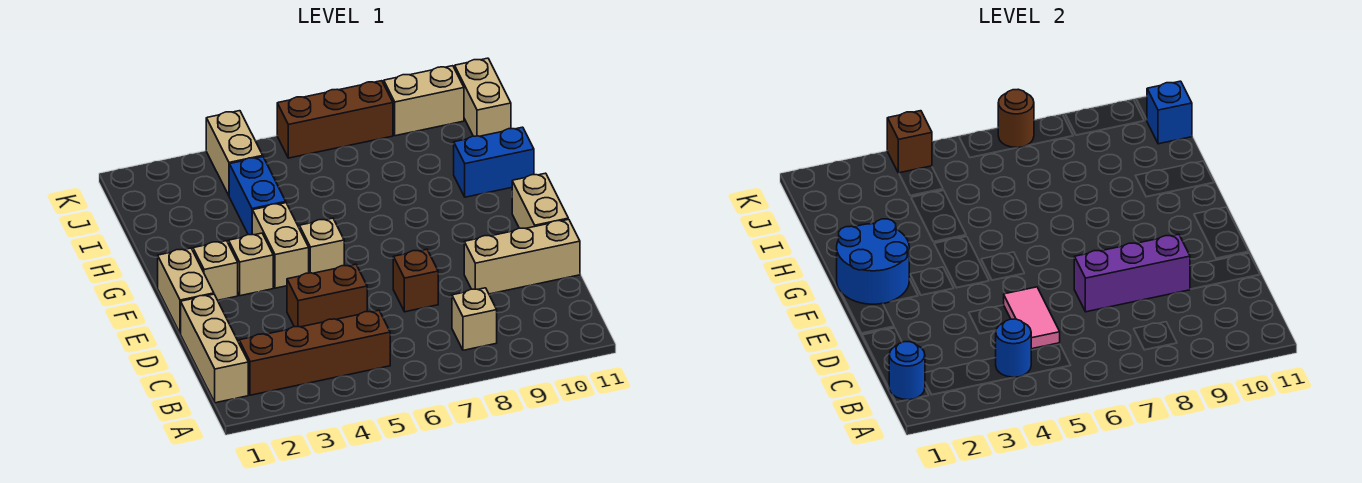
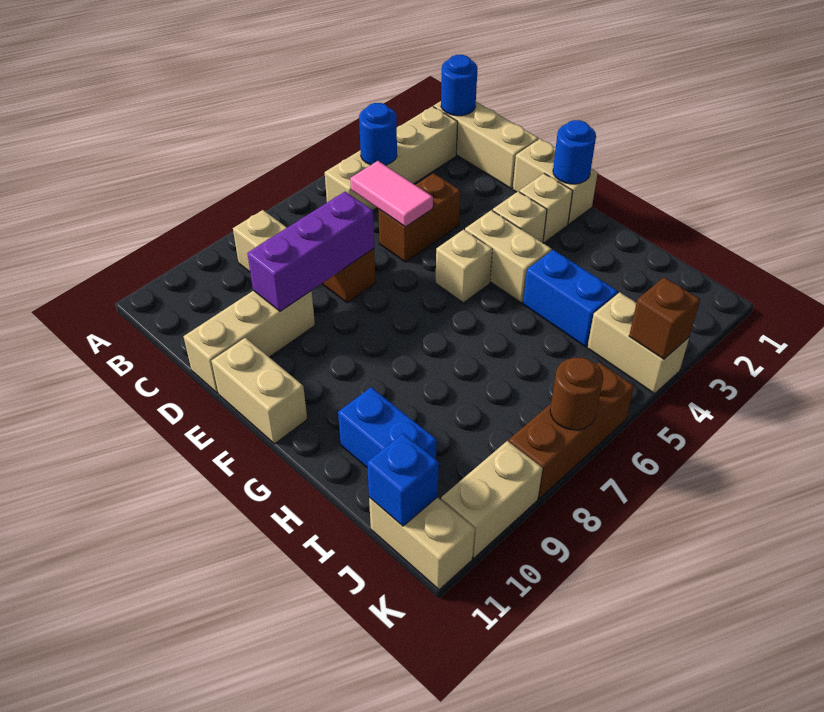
brown brick B2:B5 level 1 -> tan brick B2:B5 level 1
blue round brick F1:G2 level 2 -> blue round brick F1 level 2
blue brick H10:H11 level 1 -> blue brick H10:I10 level 1

